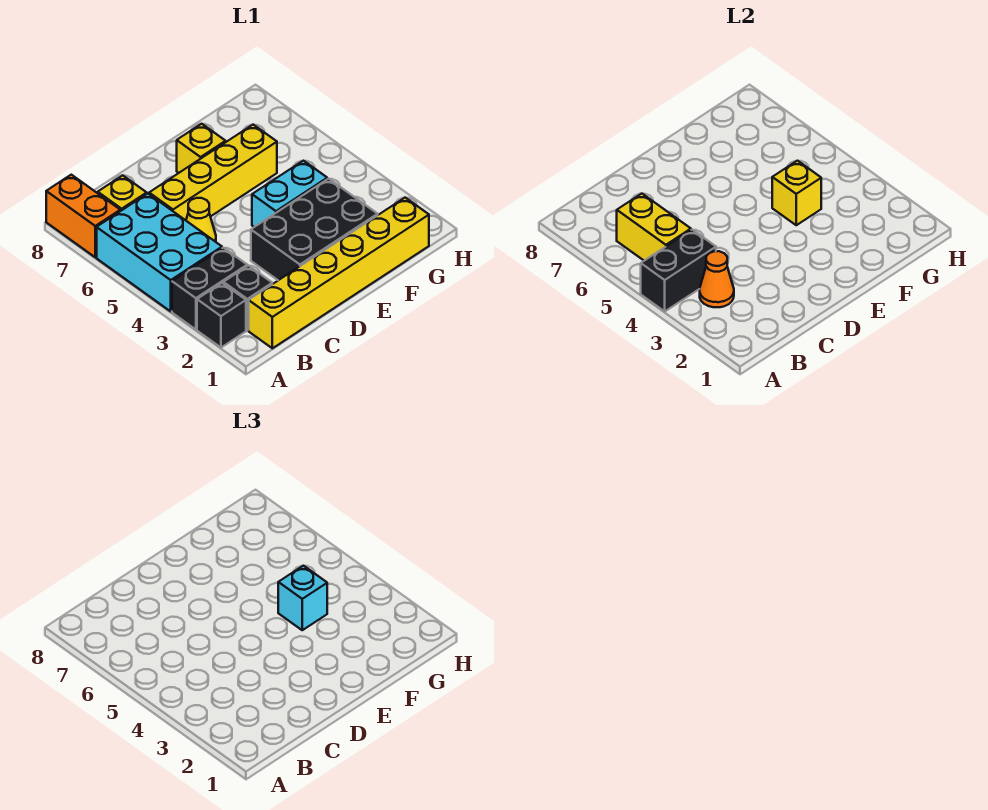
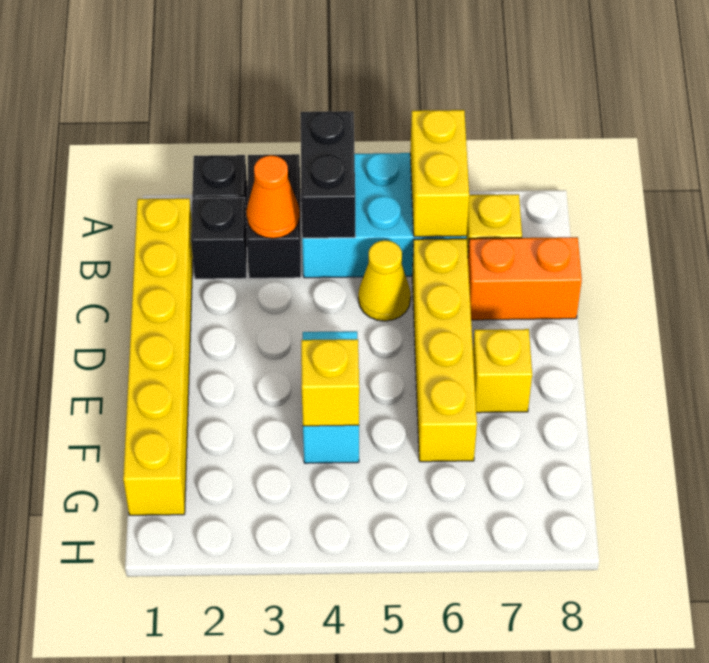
orange brick A7:A8 level 1 -> orange brick C7:C8 level 1
yellow brick B5:B6 level 2 -> yellow brick A6:B6 level 2
black brick D2:F3 level 1 -> none
cyan brick F4 level 3 -> none

